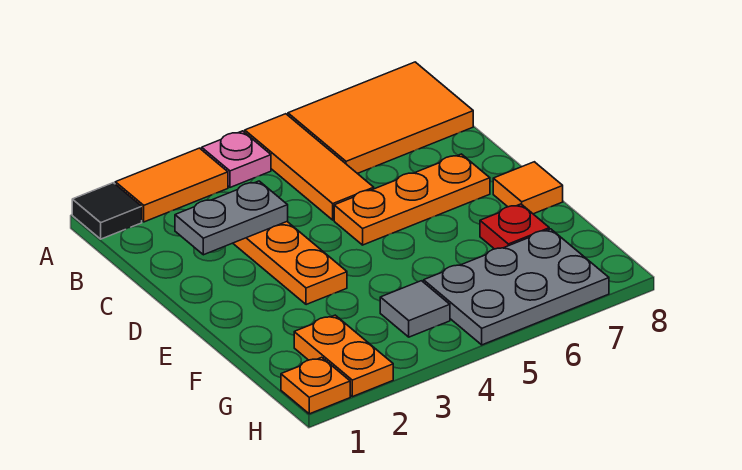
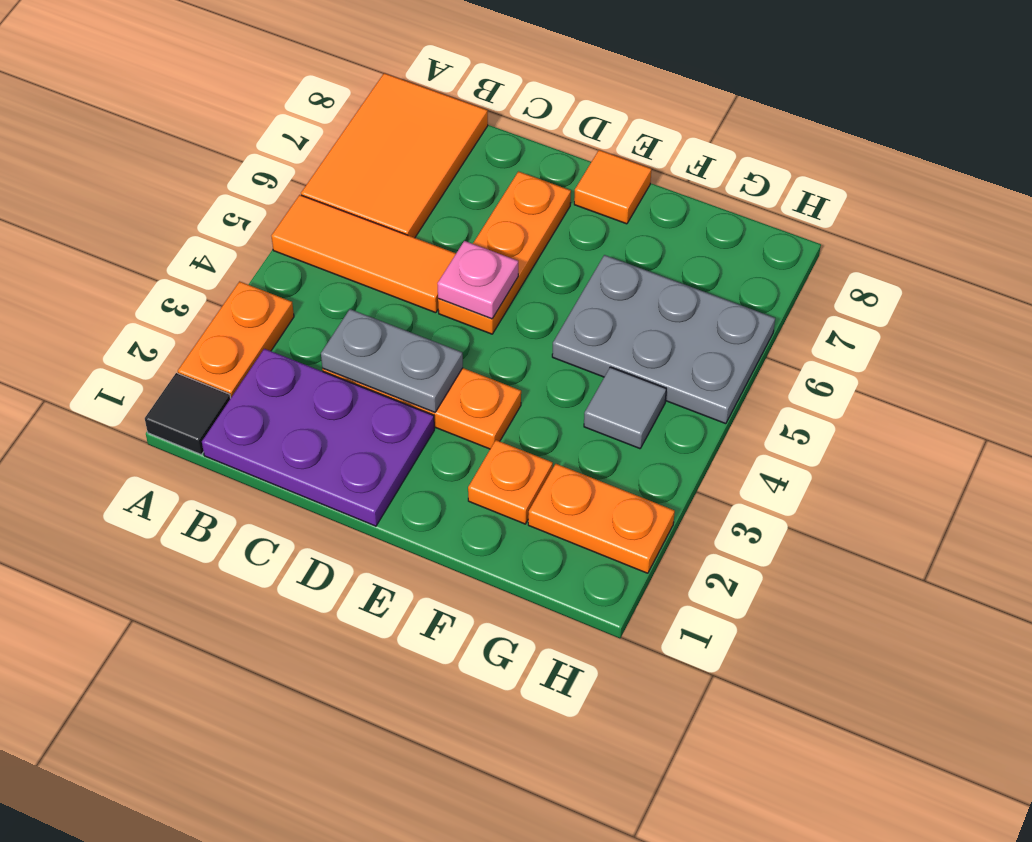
orange tile A2:A3 level 1 -> orange plate A2:A3 level 1
pink plate A4 level 1 -> pink plate D5 level 2
none -> purple plate B1:D2 level 1
grey plate C2:C3 level 2 -> grey plate C3:D3 level 2
red plate F7 level 1 -> none
grey plate G5:H7 level 1 -> grey plate F5:H6 level 1
orange plate H1 level 1 -> orange plate F2 level 1

